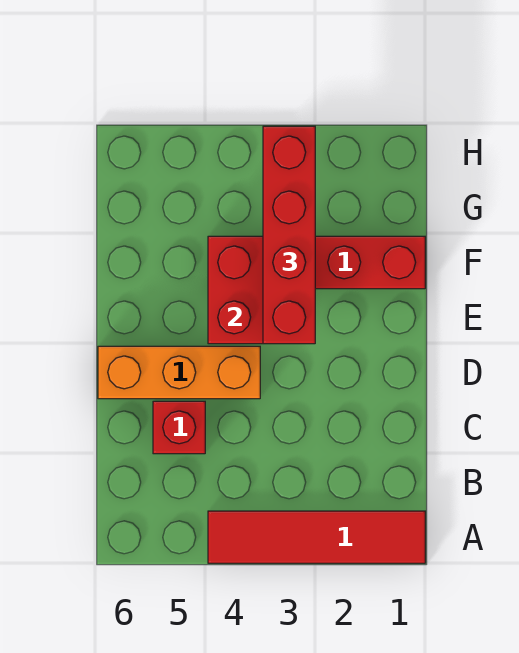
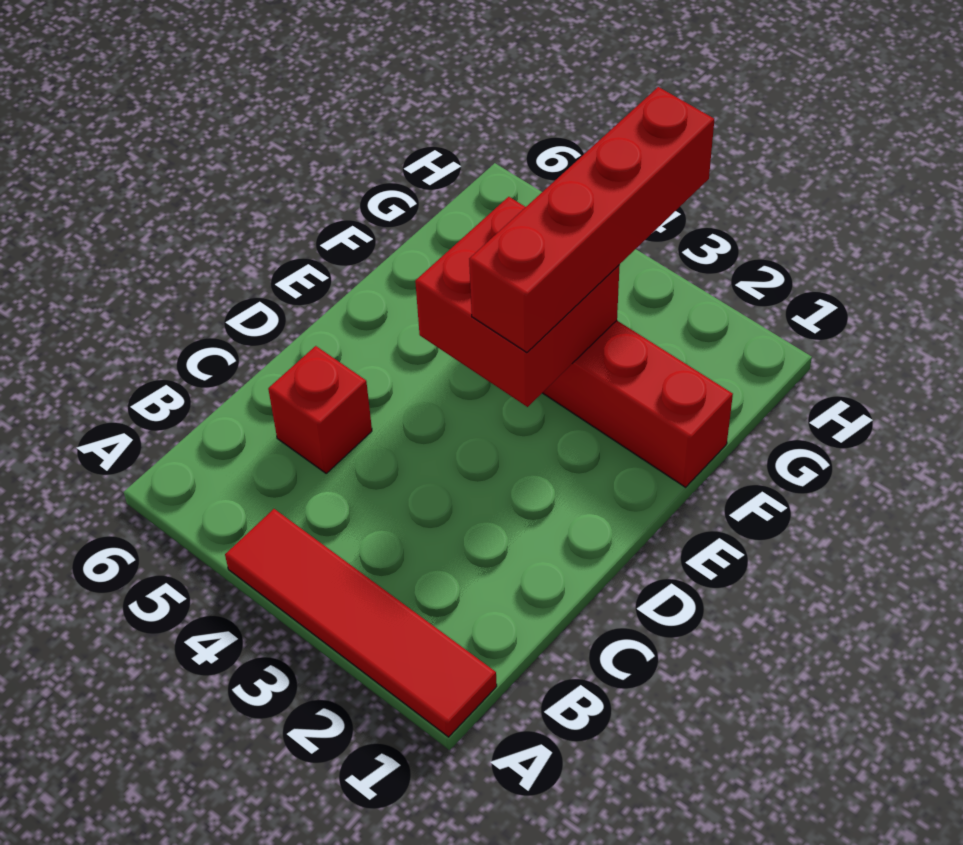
orange brick D4:D6 level 1 -> none

